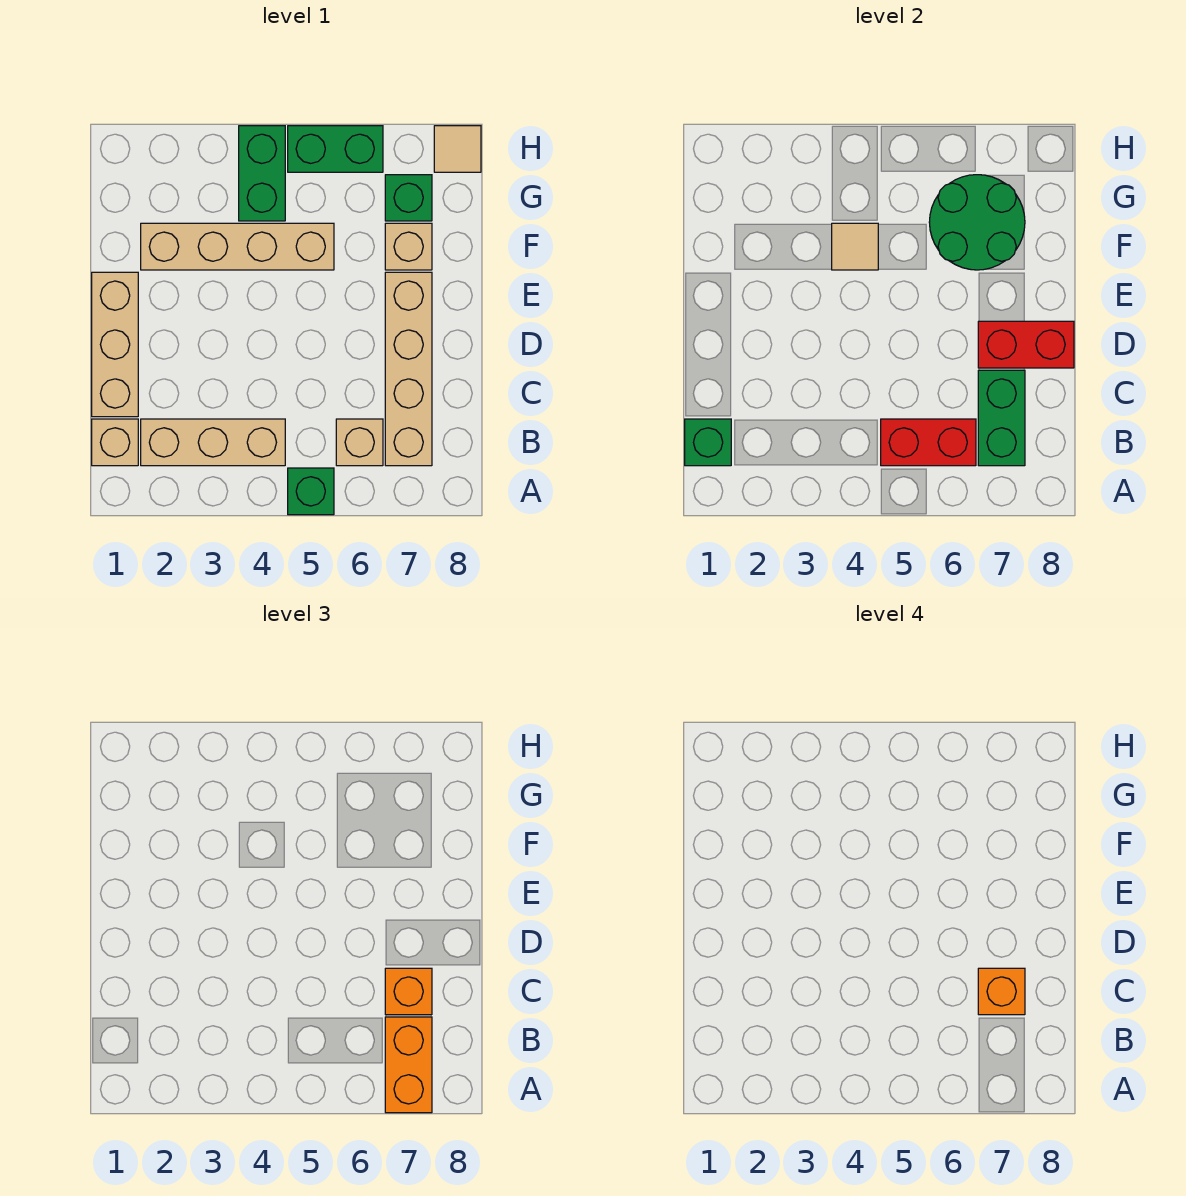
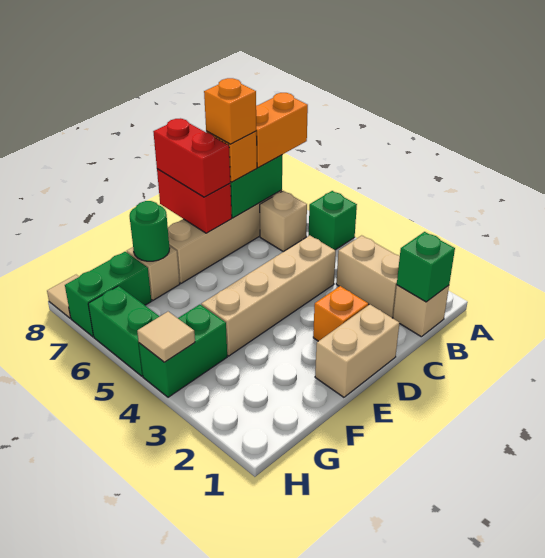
tan brick B2:B4 level 1 -> tan brick B2:B3 level 1
red brick B5:B6 level 2 -> red brick D7:D8 level 3
tan brick C1:E1 level 1 -> tan brick D1:E1 level 1
none -> orange brick D2 level 1
tan brick F2:F5 level 1 -> tan brick C4:F4 level 1
tan tile F4 level 2 -> tan tile H4 level 2
green round brick F6:G7 level 2 -> green round brick F7 level 2
green brick G7 level 1 -> green brick G7:H7 level 1

